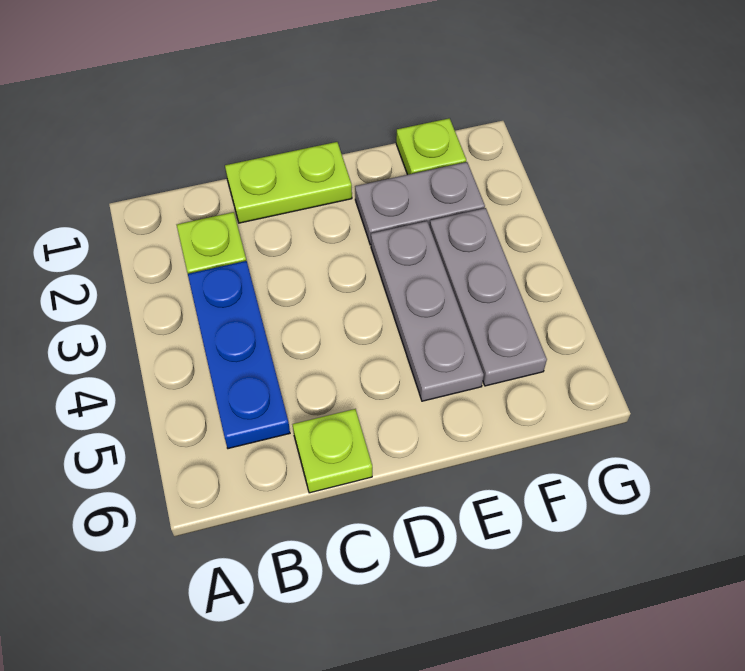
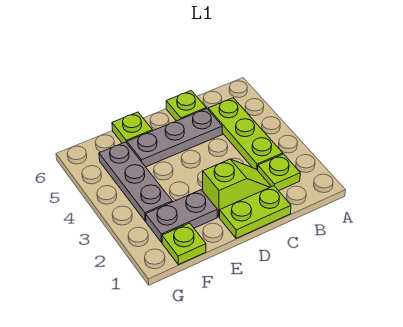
blue plate B3:B5 level 1 -> lime plate B3:B5 level 1
none -> lime slope C2:D2 level 1 top D
grey plate E3:E5 level 1 -> grey plate C5:E5 level 1
none -> lime plate E6 level 1

